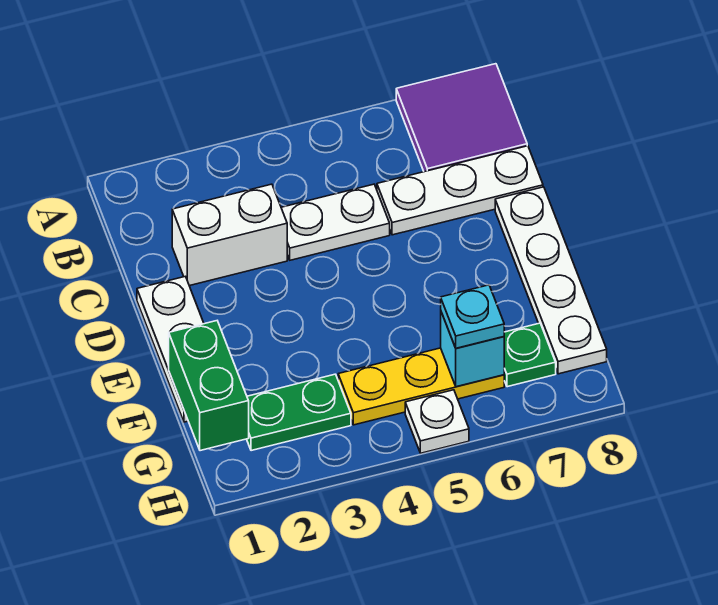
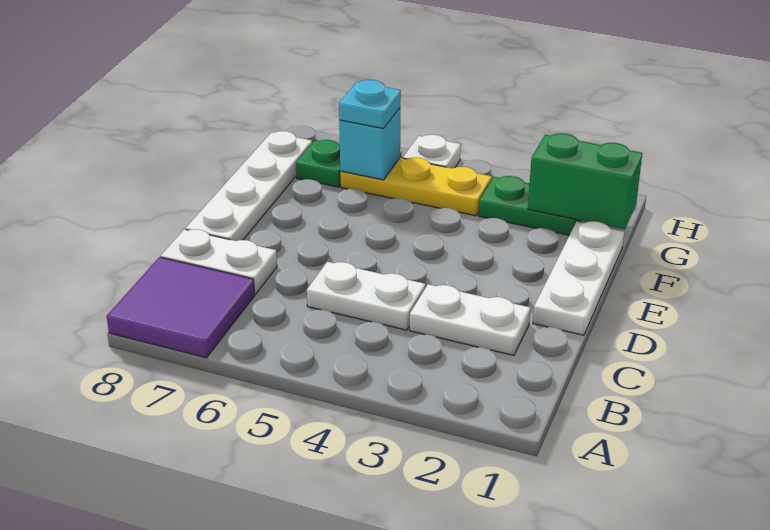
white brick C2:C3 level 1 -> white plate C2:C3 level 1
white plate C6:C8 level 1 -> white plate C7:C8 level 1
green brick F1:G1 level 2 -> green brick G1:G2 level 2

